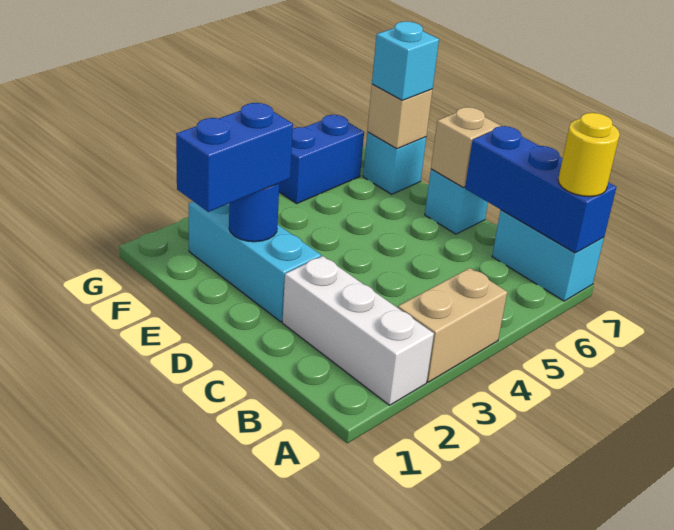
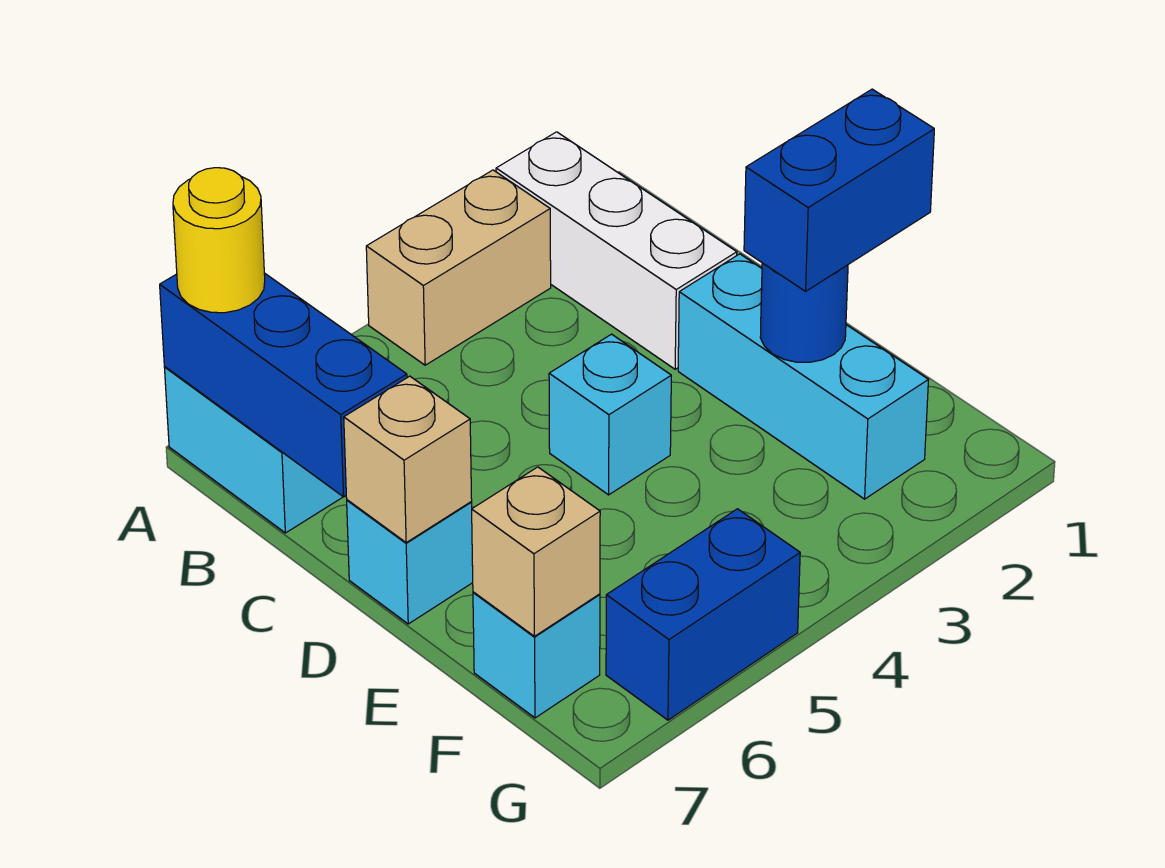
cyan brick F7 level 3 -> cyan brick D4 level 1

